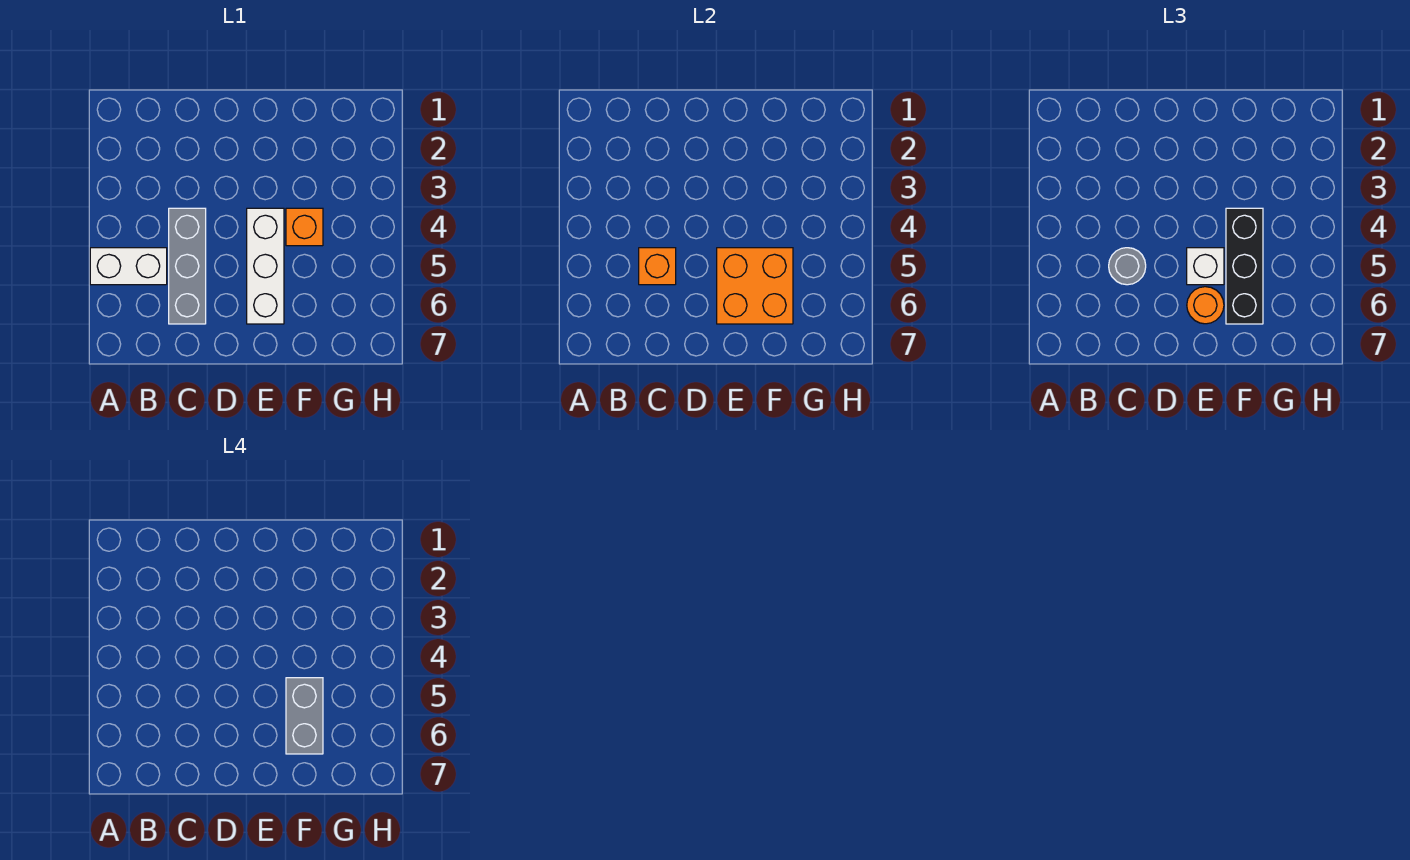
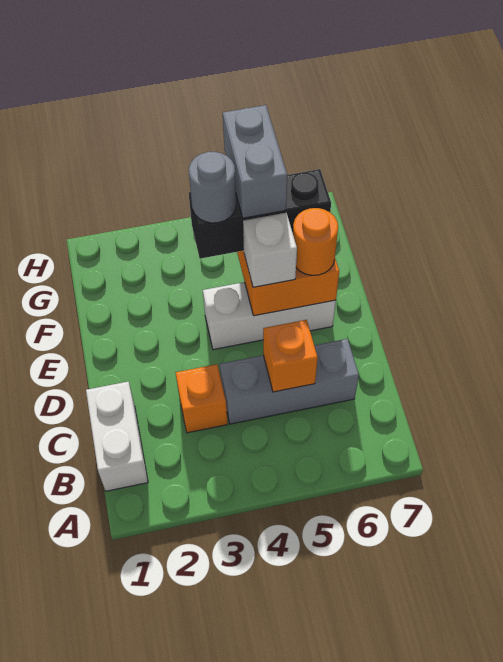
white brick A5:B5 level 1 -> white brick B1:C1 level 1
grey round brick C5 level 3 -> grey round brick F4 level 4
orange brick F4 level 1 -> orange brick C3 level 1
grey brick F5:F6 level 4 -> grey brick F5:G5 level 4

